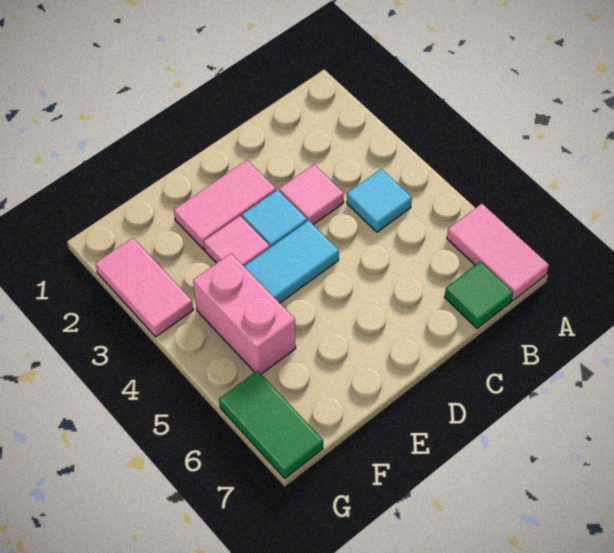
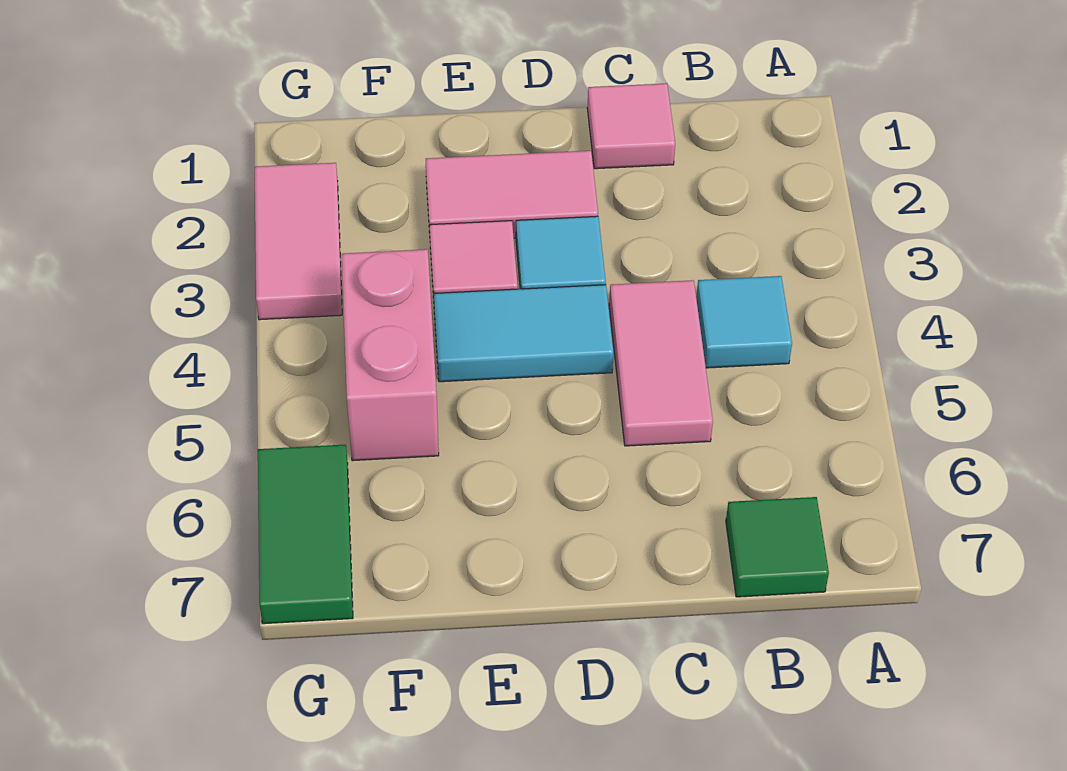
pink tile A6:A7 level 1 -> pink tile C4:C5 level 1
pink tile C3 level 1 -> pink tile C1 level 1

